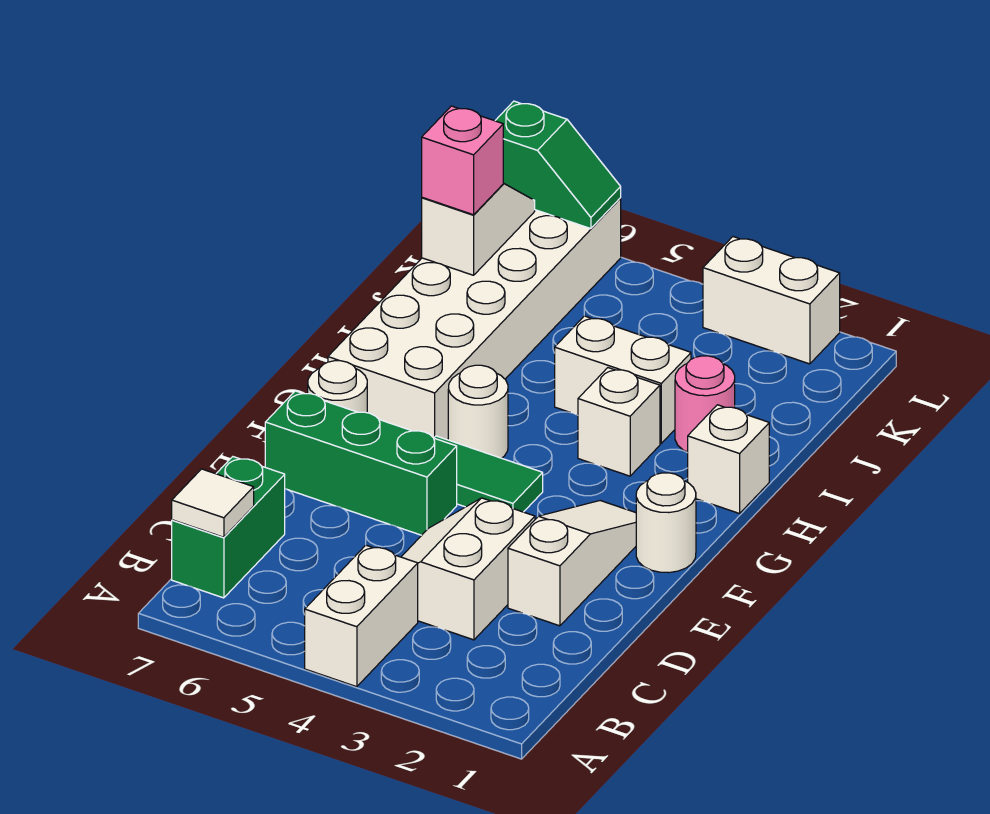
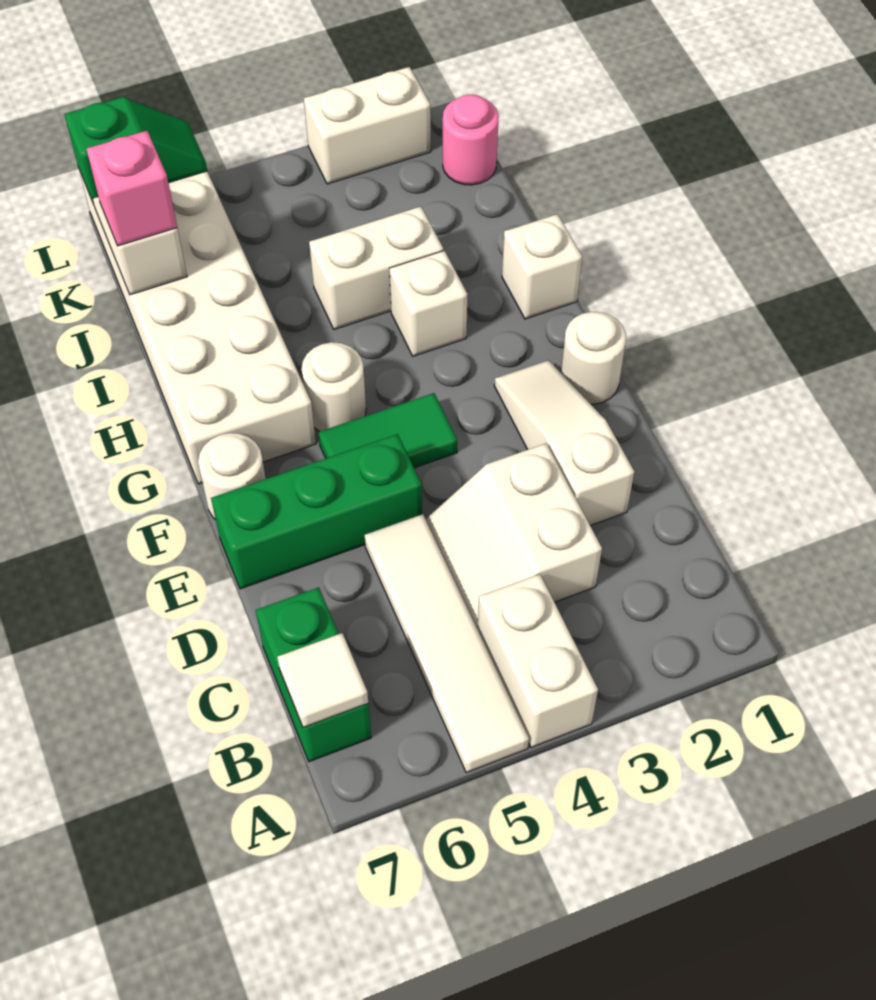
none -> white tile A5:D5 level 1
pink round brick I2 level 1 -> pink round brick K1 level 1

